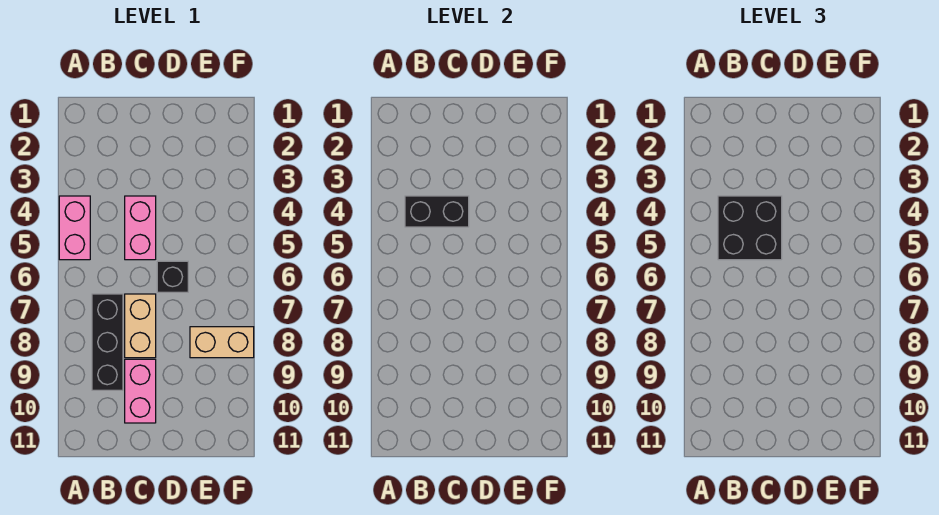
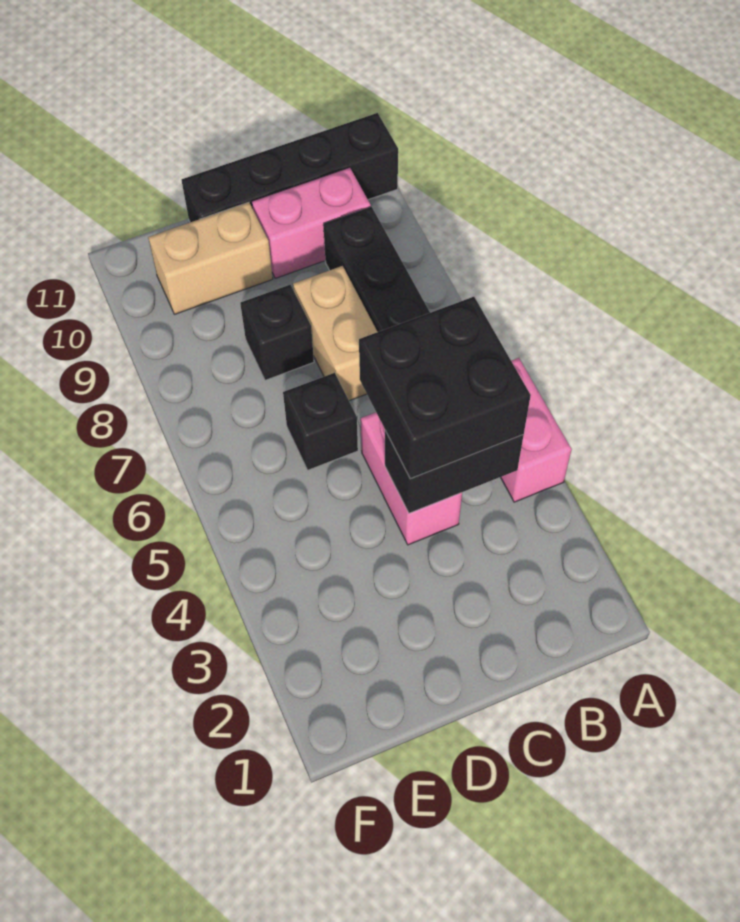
none -> black brick A11:D11 level 1
pink brick C9:C10 level 1 -> pink brick B10:C10 level 1
none -> black brick D8 level 1
tan brick E8:F8 level 1 -> tan brick D10:E10 level 1

